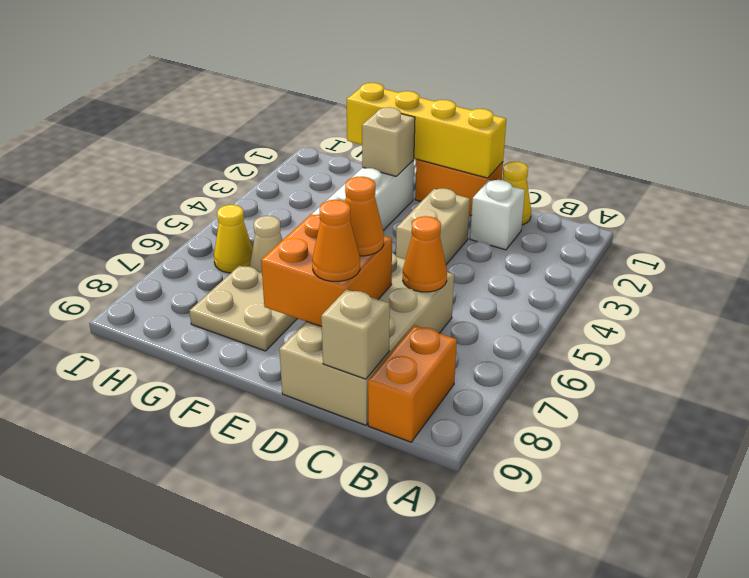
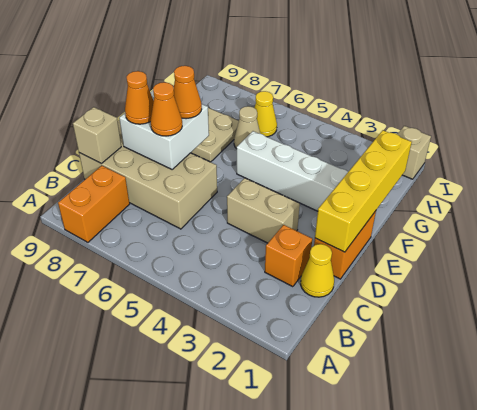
orange brick B8:B9 level 1 -> orange brick A8:B8 level 1
white brick C2 level 1 -> orange brick C2 level 1
orange cone C6 level 2 -> orange cone E7 level 3
orange brick D7:E8 level 2 -> white brick D7:E8 level 2
tan brick F2 level 2 -> tan brick I1 level 1

